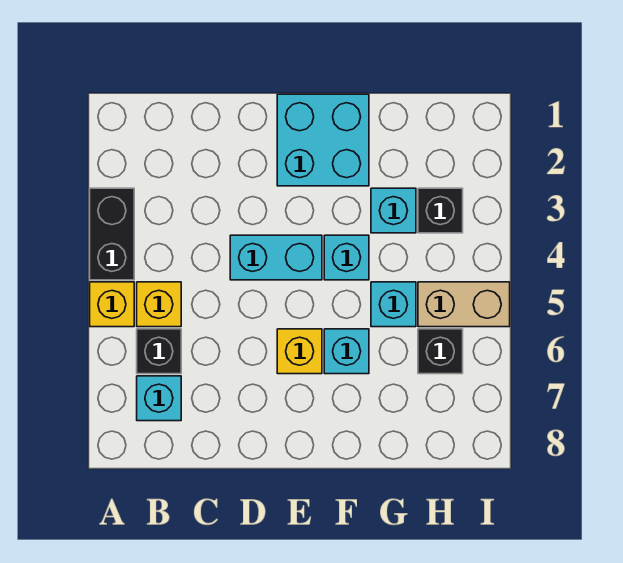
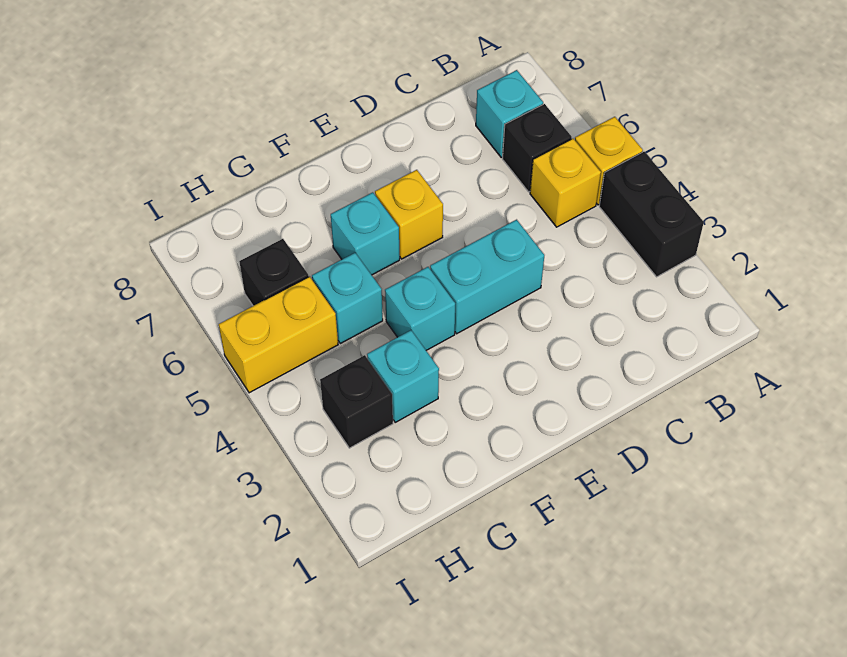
cyan brick E1:F2 level 1 -> none
tan brick H5:I5 level 1 -> yellow brick H5:I5 level 1

